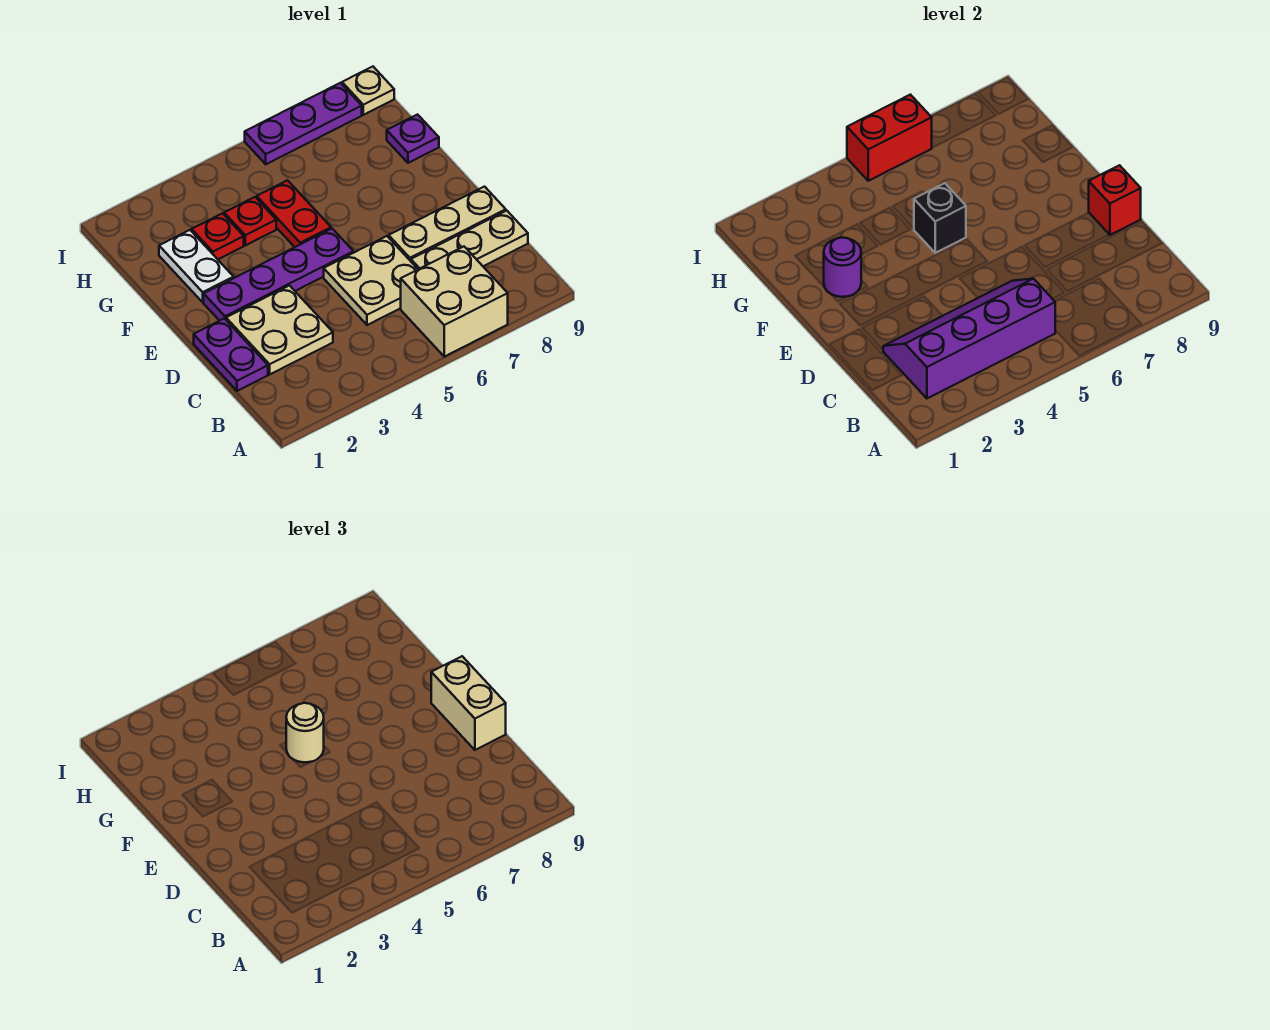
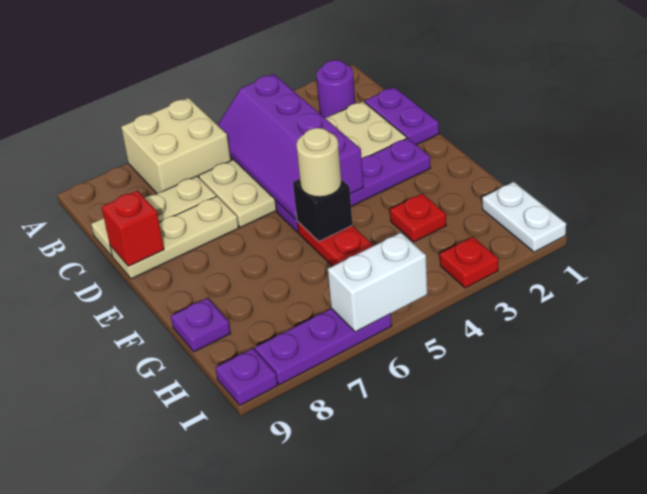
purple slope B2:C5 level 2 top B -> purple slope B4:E5 level 2 top 4
tan brick D9:E9 level 3 -> none
white plate F2:G2 level 1 -> white plate H1:I1 level 1
purple round brick F2 level 2 -> purple round brick B2 level 1
red plate G4 level 1 -> red plate I3 level 1
red brick I5:I6 level 2 -> white brick I5:I6 level 2
tan plate I9 level 1 -> purple plate I9 level 1

